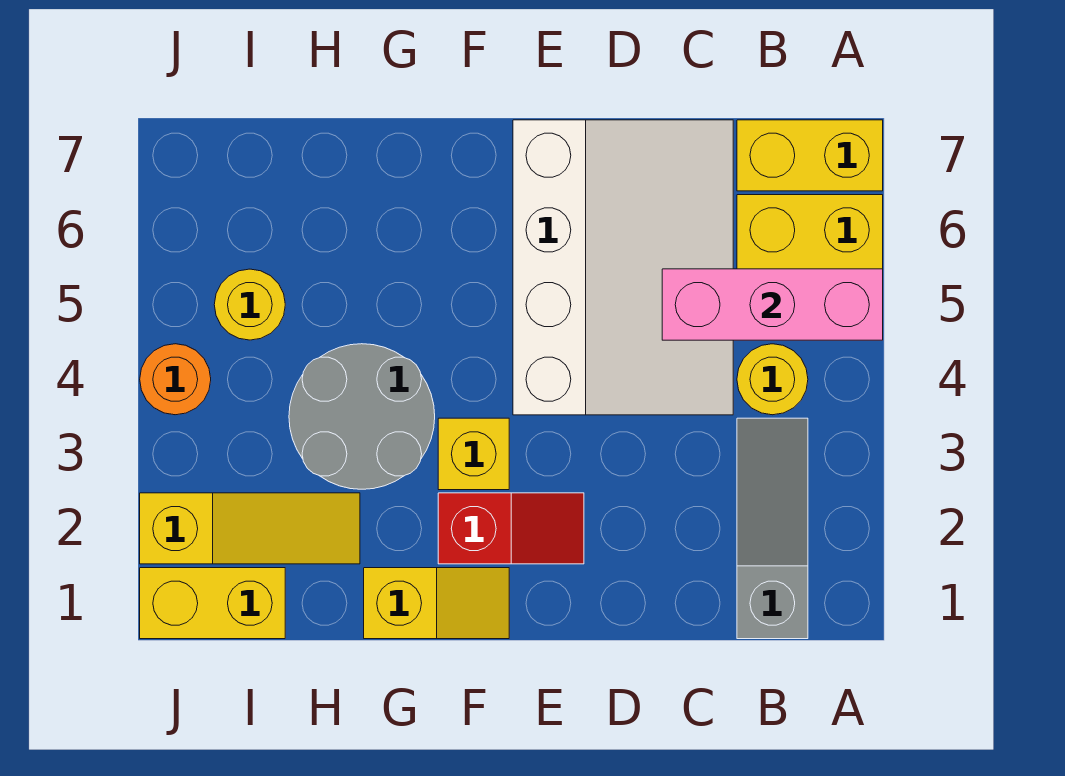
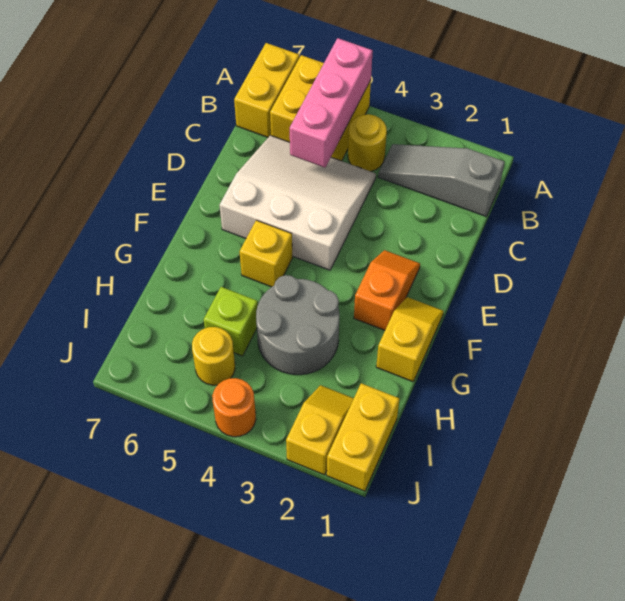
white slope C4:E7 level 1 top E -> white slope C4:E6 level 1 top E
red slope E2:F2 level 1 top F -> orange slope E2:F2 level 1 top F
yellow brick F3 level 1 -> yellow brick F5 level 1
yellow slope H2:J2 level 1 top J -> yellow slope I2:J2 level 1 top J
none -> lime brick H5 level 1

